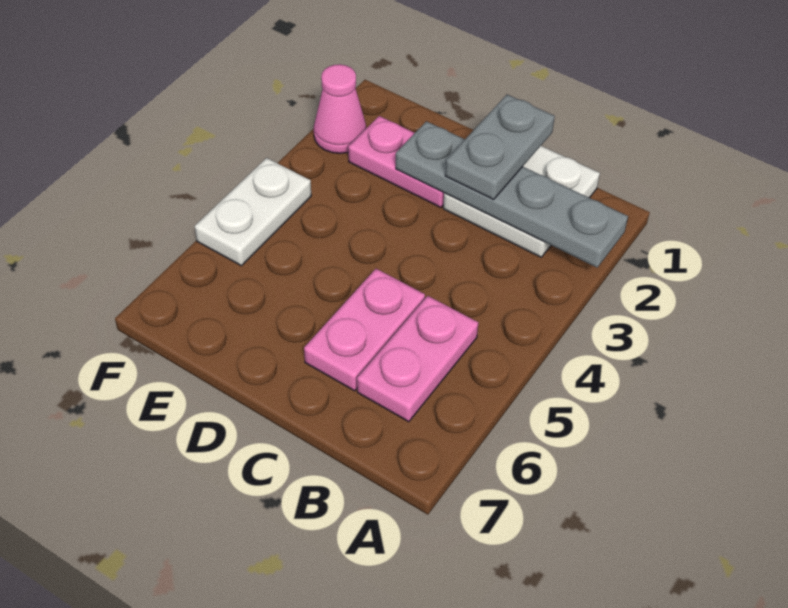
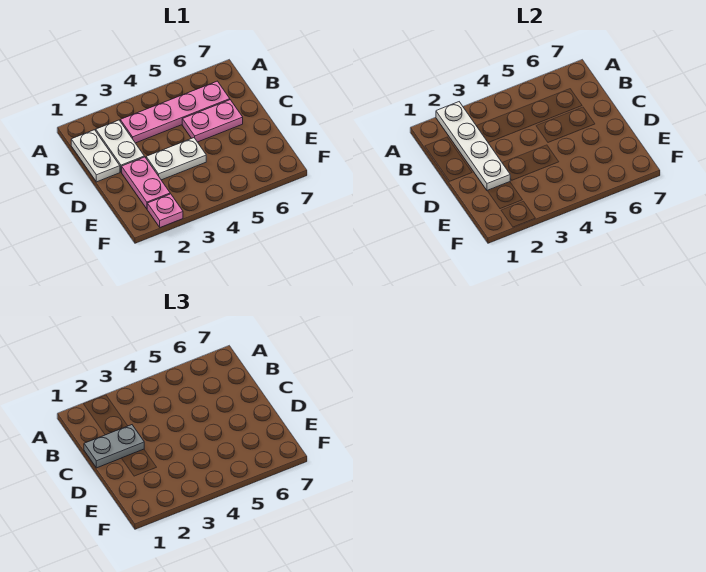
grey plate A2:D2 level 2 -> white plate A2:D2 level 2
pink plate B5:B6 level 1 -> pink plate B3:B6 level 1
pink cone F2 level 1 -> pink plate F2 level 1
white plate F4:F5 level 1 -> white plate D3:D4 level 1

